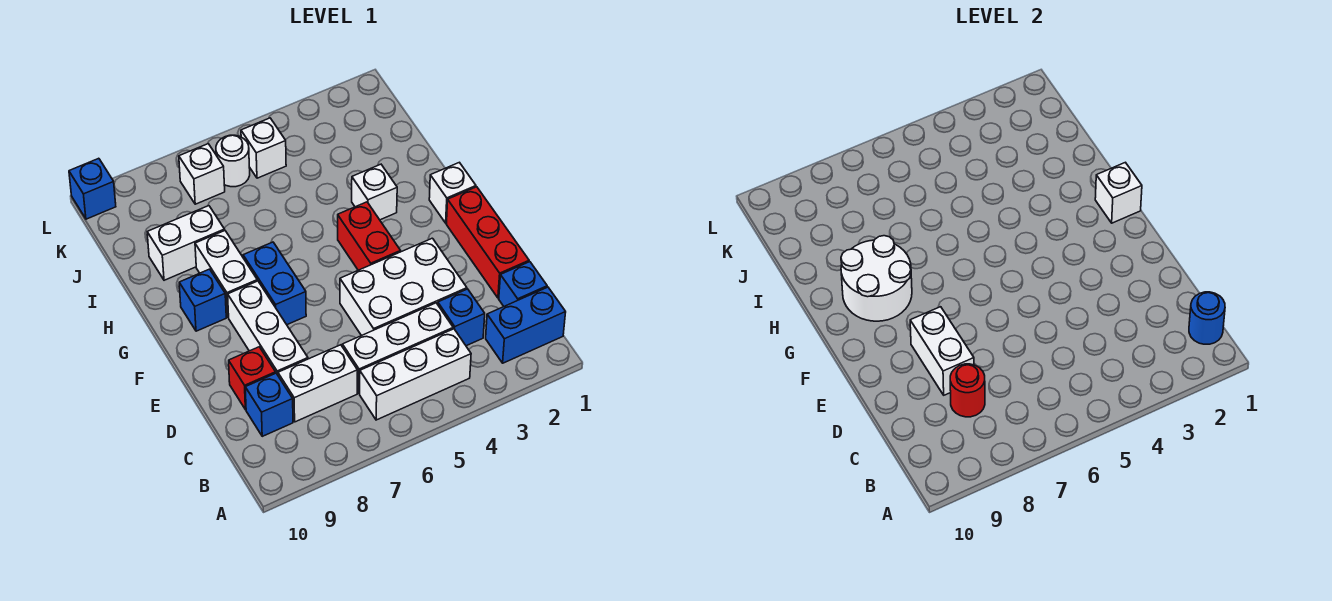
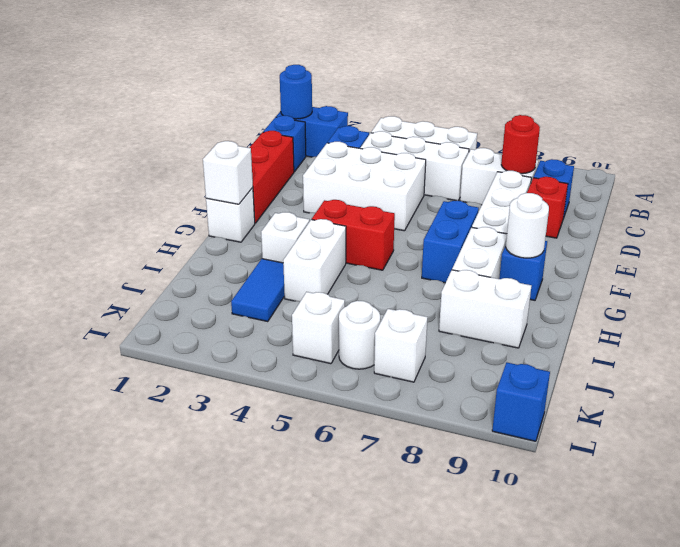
white brick D8:E8 level 2 -> white brick H4:I4 level 1
red brick F4:G4 level 1 -> red brick G4:G5 level 1
white round brick G8:H9 level 2 -> white round brick G9 level 2
none -> blue tile I3:J3 level 1

